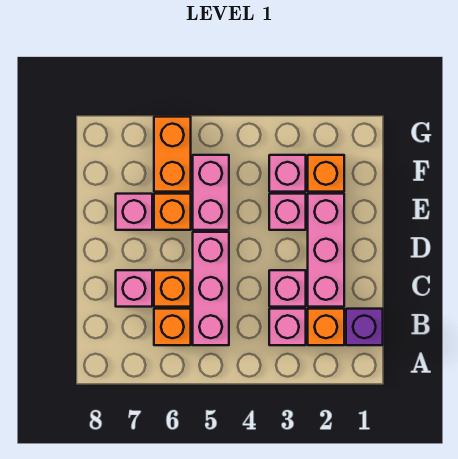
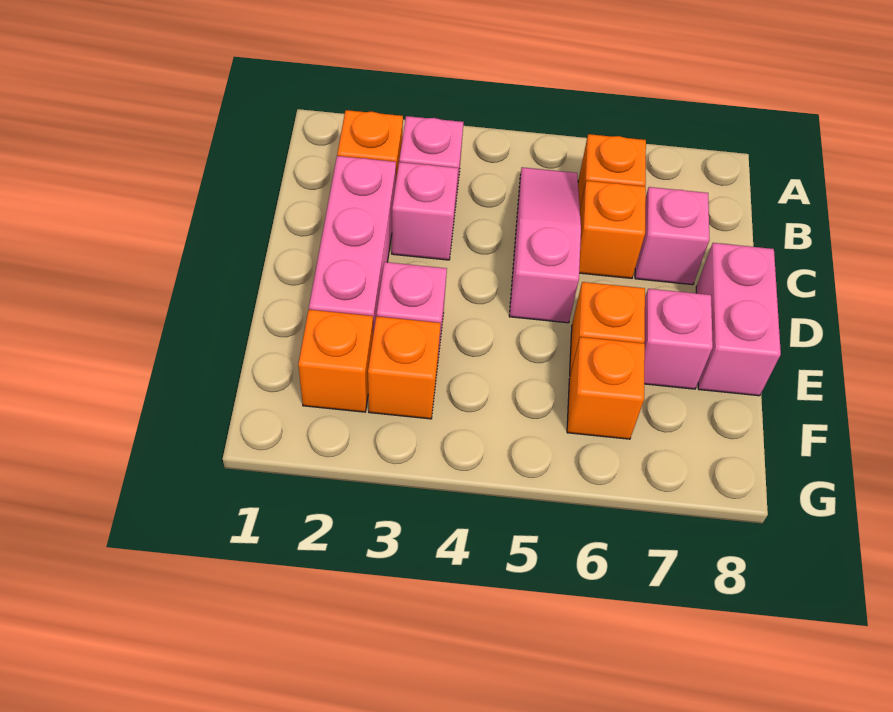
purple brick B1 level 1 -> none
pink brick B5:D5 level 1 -> pink slope B5:D5 level 1 top D
pink brick E5:F5 level 1 -> pink brick D8:E8 level 1
pink brick F3 level 1 -> orange brick F3 level 1
orange brick F6:G6 level 1 -> orange brick F6 level 1

